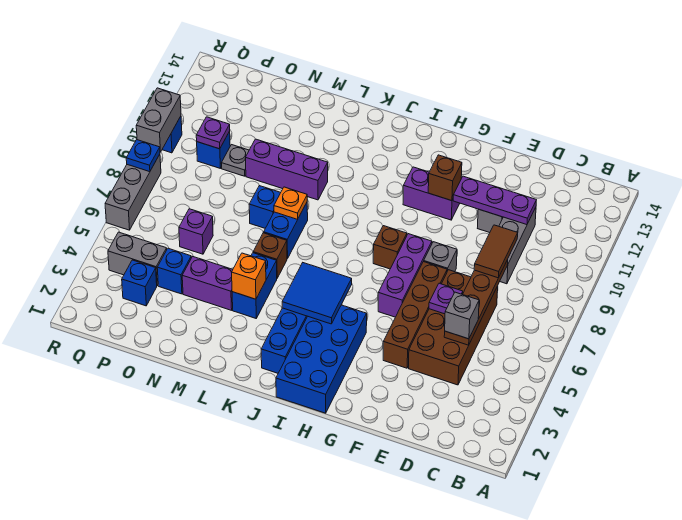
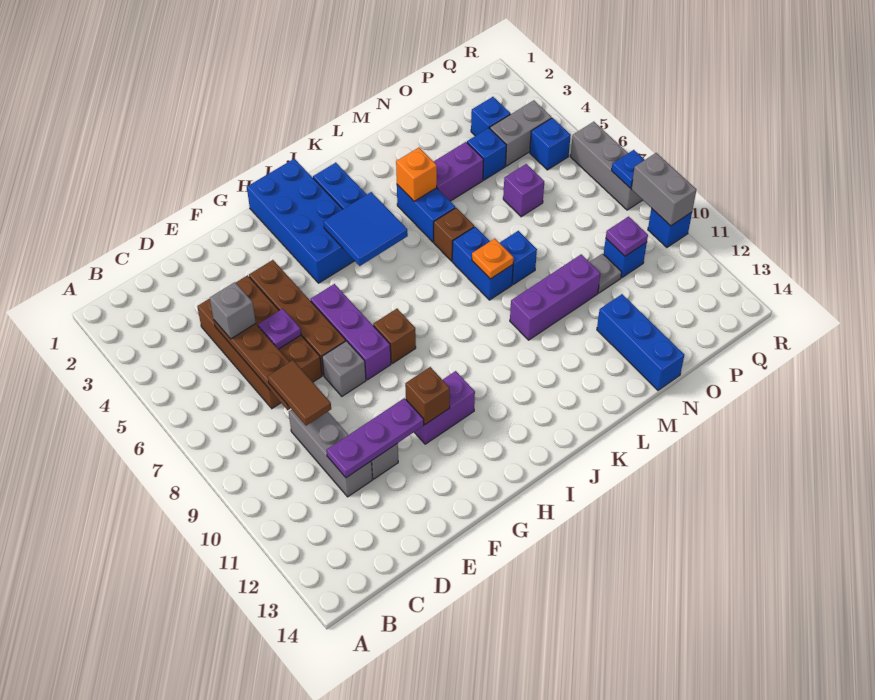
none -> blue brick N12:N14 level 1
none -> blue brick Q5 level 1

